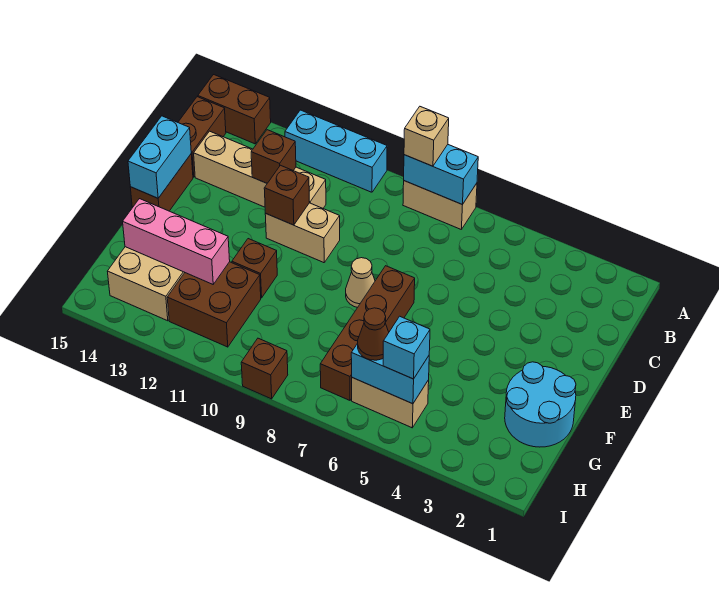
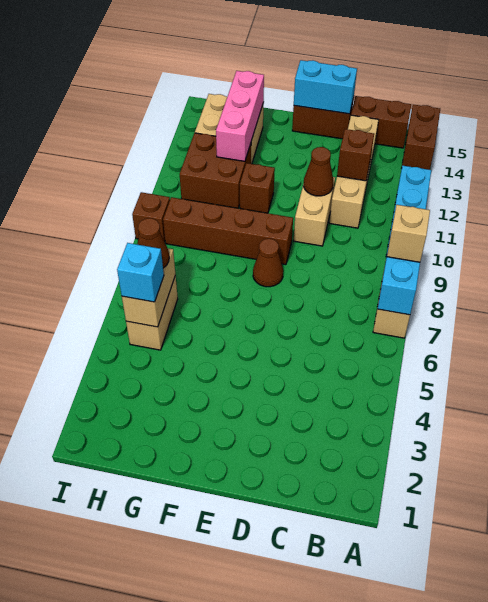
brown brick D11 level 2 -> brown cone D11 level 2
brown brick E7:H7 level 1 -> brown brick E9:H9 level 1
tan cone E8 level 1 -> brown cone E8 level 1
cyan round brick F1:G2 level 1 -> none
cyan brick H5:H6 level 2 -> tan brick H5:H6 level 2

